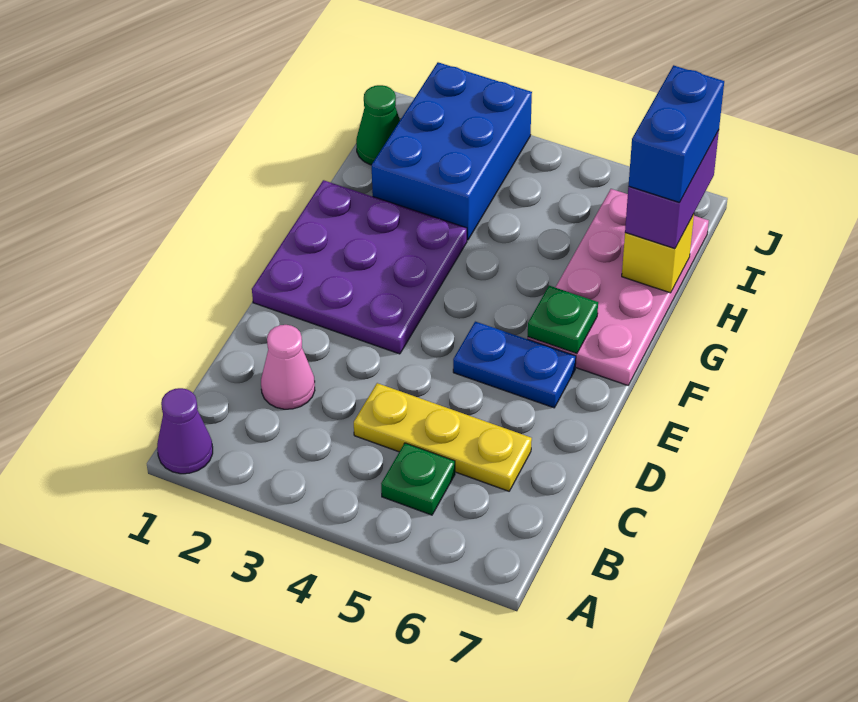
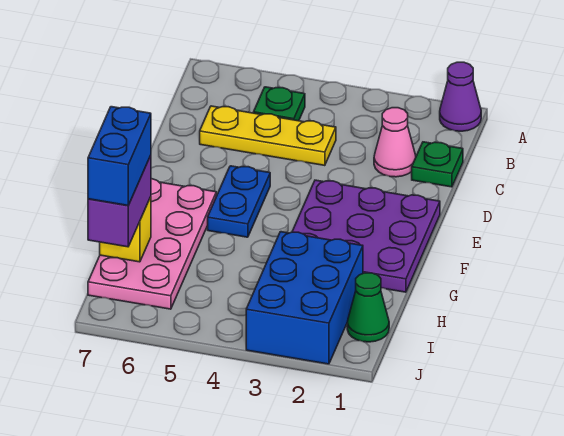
blue plate E5:E6 level 1 -> blue plate E5:F5 level 1
green plate F6 level 2 -> green plate C1 level 1

